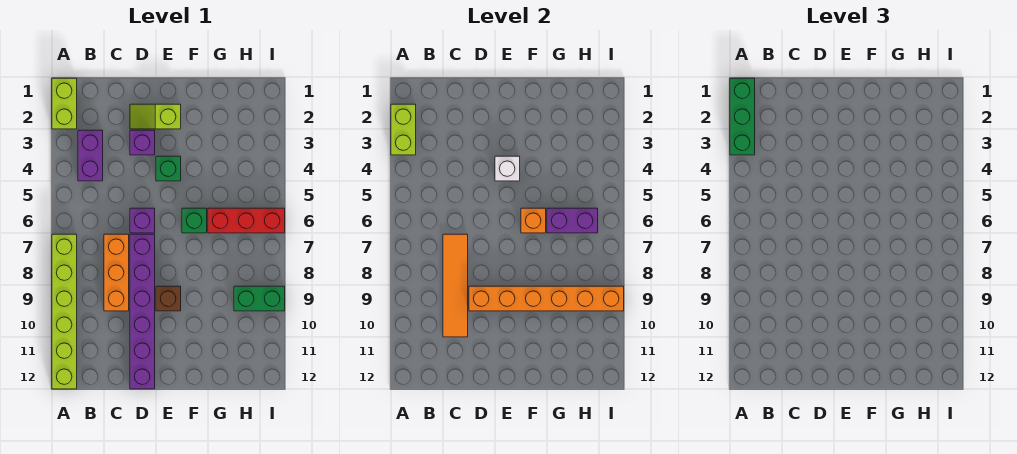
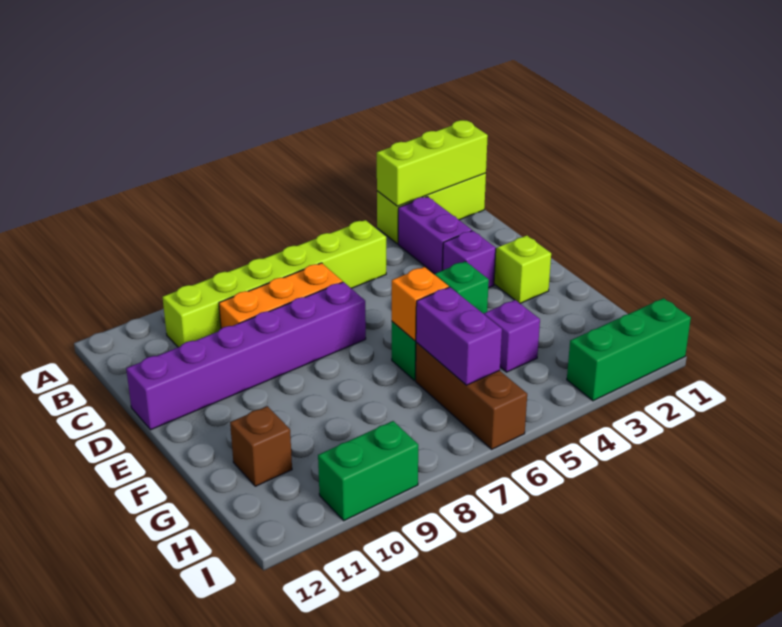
lime brick A1:A2 level 1 -> lime brick A1:A3 level 1
green brick A1:A3 level 3 -> green brick I1:I3 level 1
lime brick A2:A3 level 2 -> lime brick A1:A3 level 2
lime brick A7:A12 level 1 -> lime brick B5:B10 level 1
purple brick B3:B4 level 1 -> purple brick B3:C3 level 1
orange tile C7:C10 level 2 -> none
purple brick D6 level 1 -> purple brick G4 level 1
orange brick D9:I9 level 2 -> none
white brick E4 level 2 -> none
brown brick E9 level 1 -> brown brick G11 level 1
red brick G6:I6 level 1 -> brown brick G6:I6 level 1
green brick H9:I9 level 1 -> green brick I9:I10 level 1

